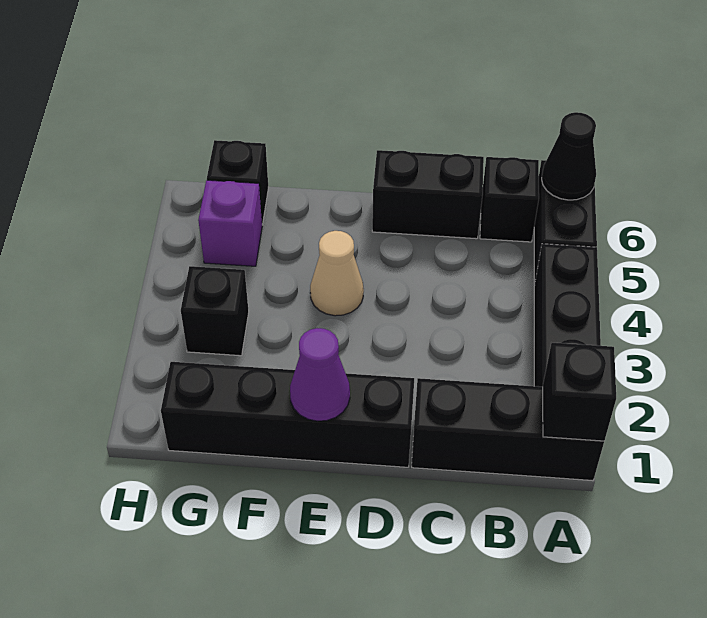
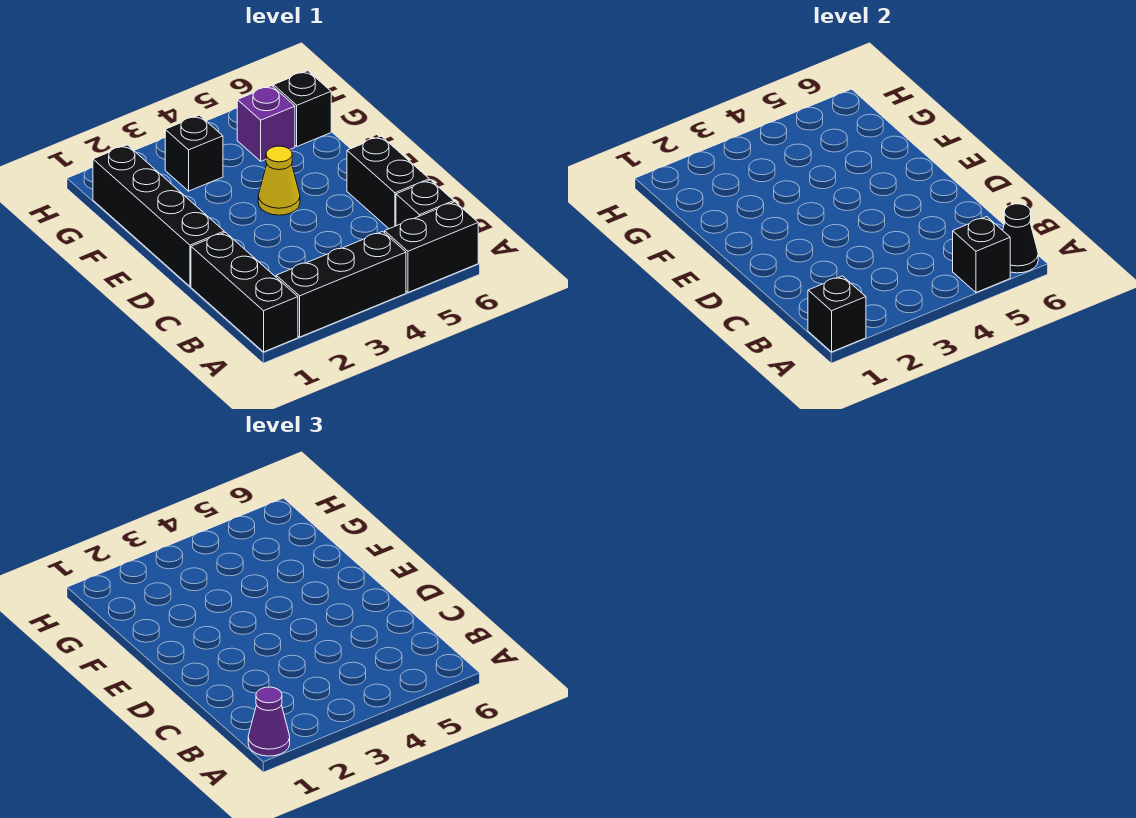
none -> black brick A5 level 2
purple cone E1 level 2 -> purple cone A1 level 3
tan cone E4 level 1 -> yellow cone E4 level 1

